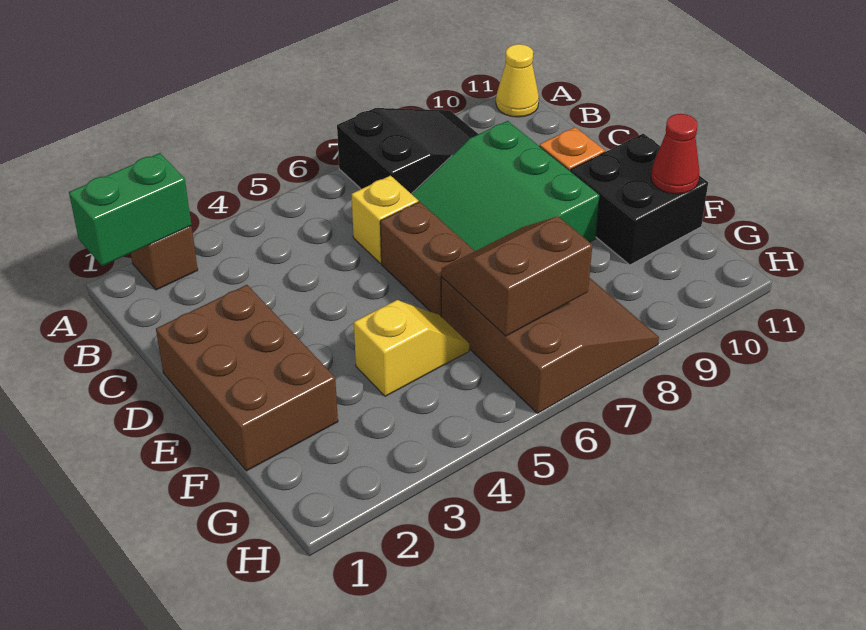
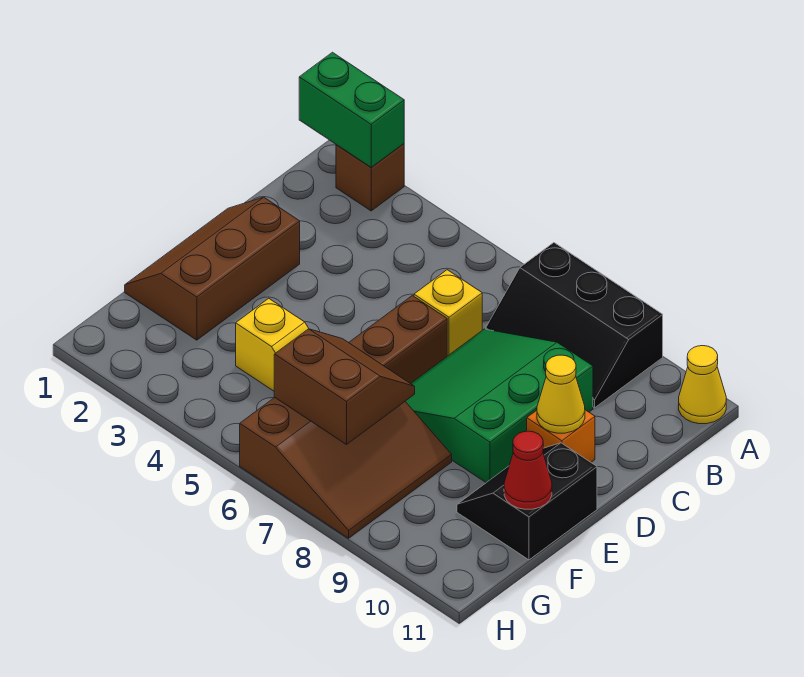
black slope A7:B9 level 1 top 7 -> black slope A7:B9 level 1 top A
brown brick D1:F2 level 1 -> brown slope D1:F2 level 1 top 2
none -> yellow cone D10 level 2
black brick E10:F11 level 1 -> black slope E10:F11 level 1 top 11

